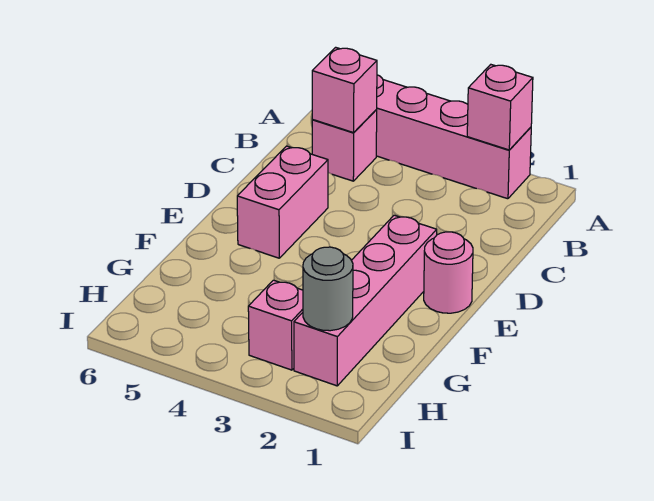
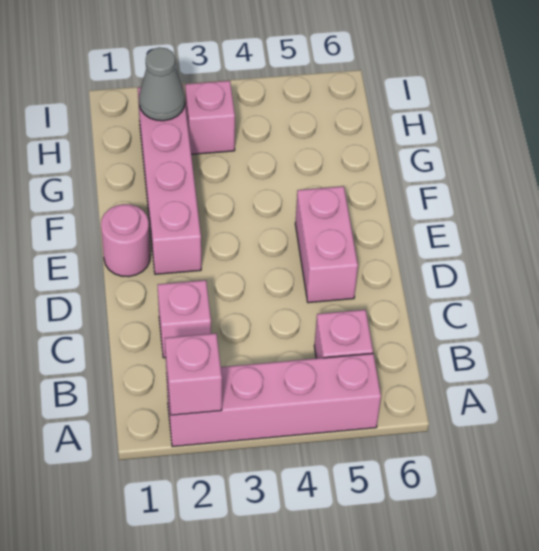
pink brick B5 level 2 -> pink brick C2 level 1
grey round brick H2 level 2 -> grey cone H2 level 2

